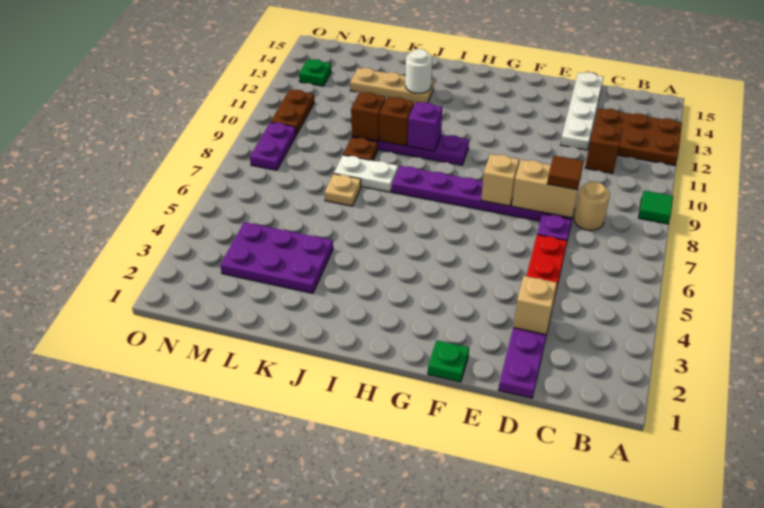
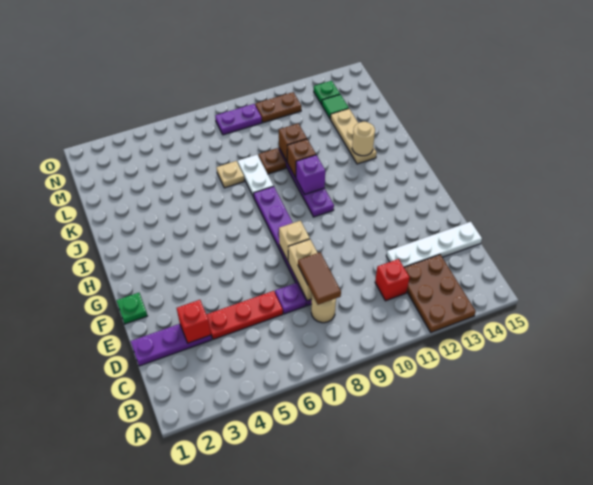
green tile A9 level 1 -> green tile M13 level 1
brown brick C11 level 1 -> red brick C11 level 1
tan brick D3 level 2 -> red brick D3 level 2
brown tile D8 level 3 -> brown tile C8:D8 level 3
white round brick J13 level 2 -> tan round brick J13 level 2
purple plate K3:M4 level 1 -> none

